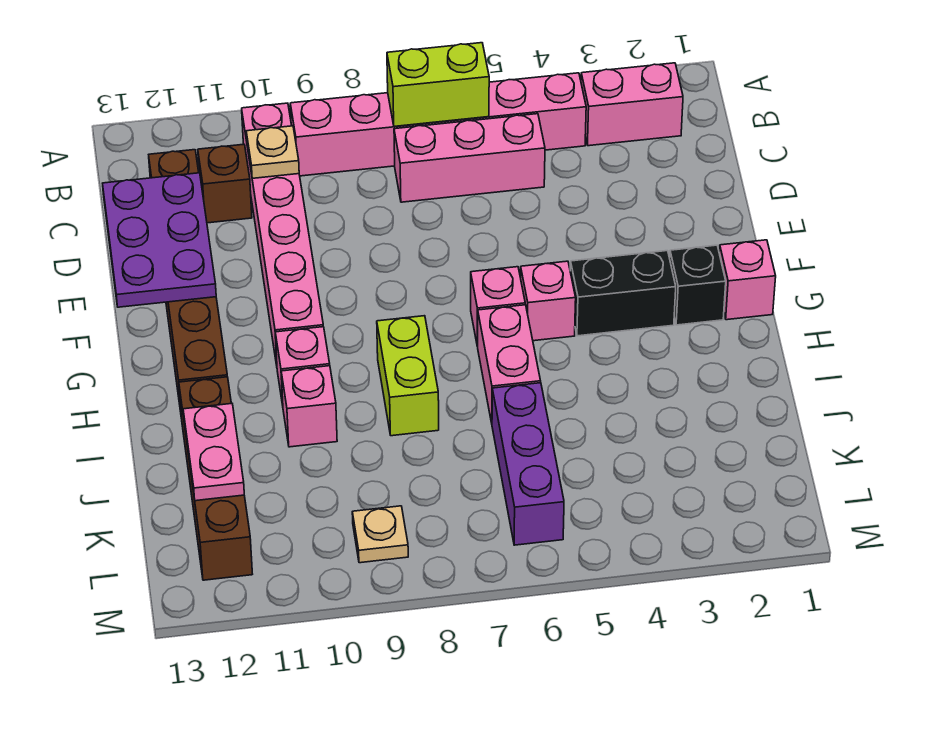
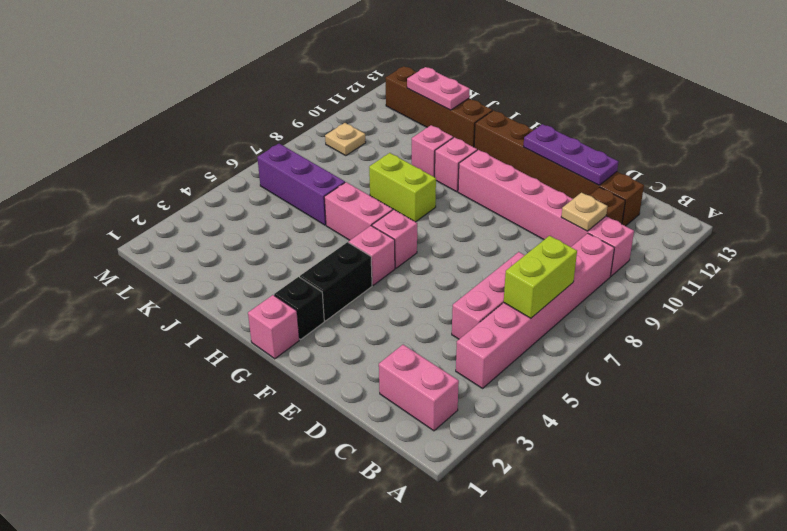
pink brick B2:B3 level 1 -> pink brick B2:C2 level 1
purple plate D12:F13 level 2 -> purple plate D12:F12 level 2

